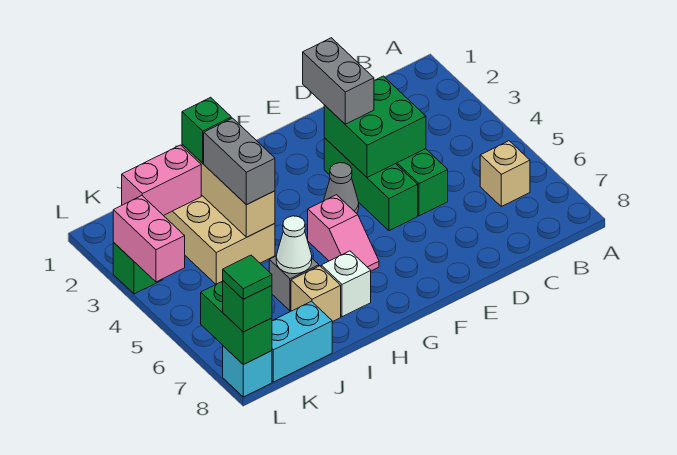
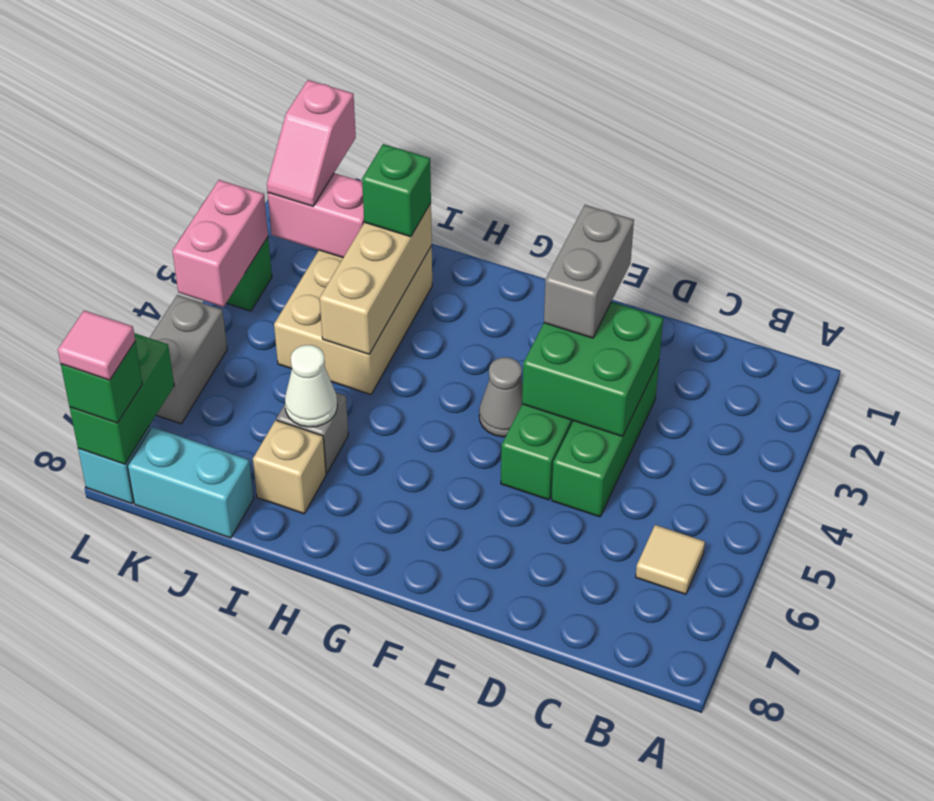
tan brick B6 level 1 -> tan tile B6 level 1
pink slope G5:G6 level 1 top 5 -> pink slope K1:K2 level 3 top 1
white brick H7 level 1 -> none
grey brick I3:I4 level 3 -> grey brick L5:L6 level 1
green tile L8 level 4 -> pink tile L8 level 4

